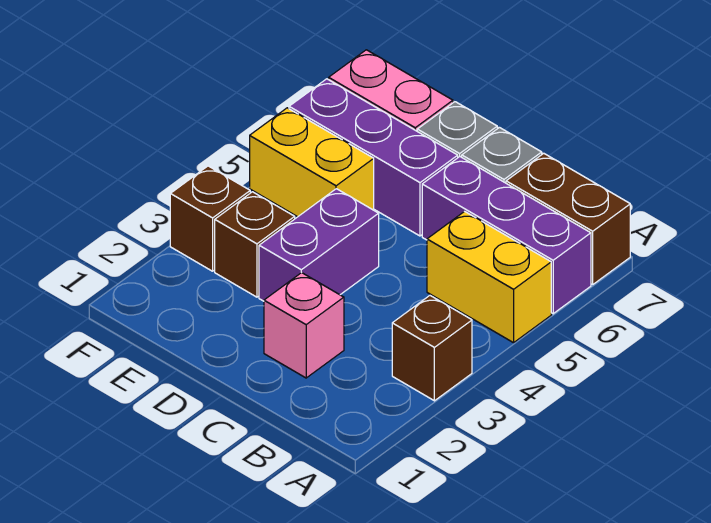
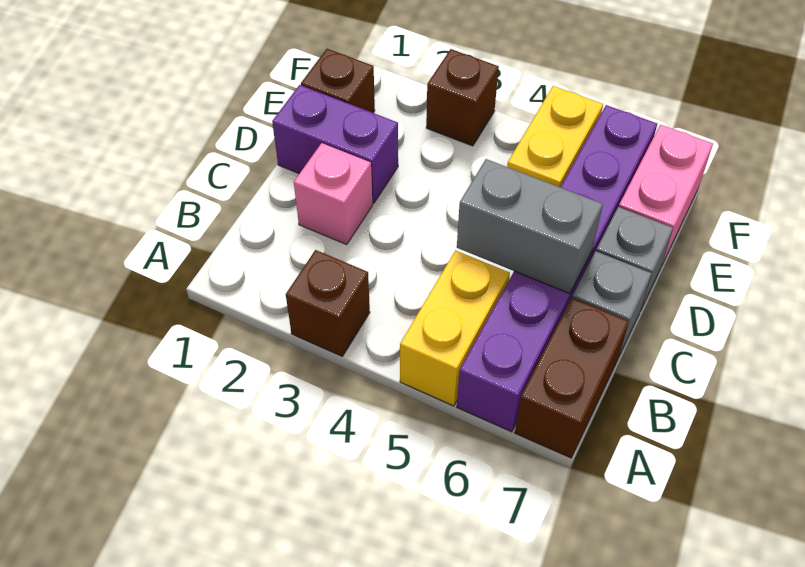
none -> grey brick C5:C6 level 2
purple brick D3:D4 level 1 -> purple brick D1:D2 level 1
brown brick E3 level 1 -> brown brick E1 level 1

